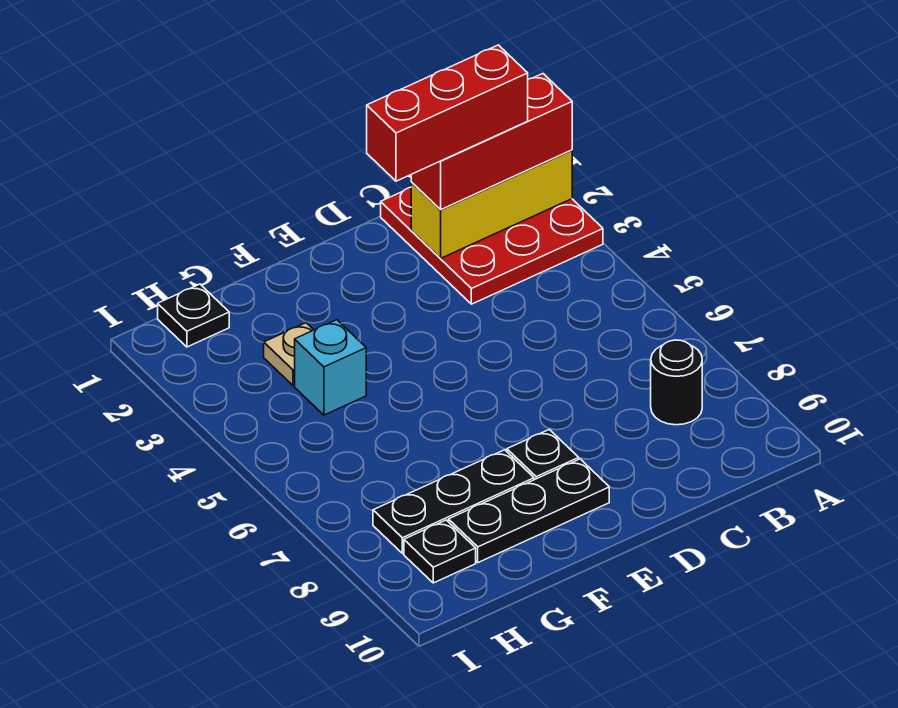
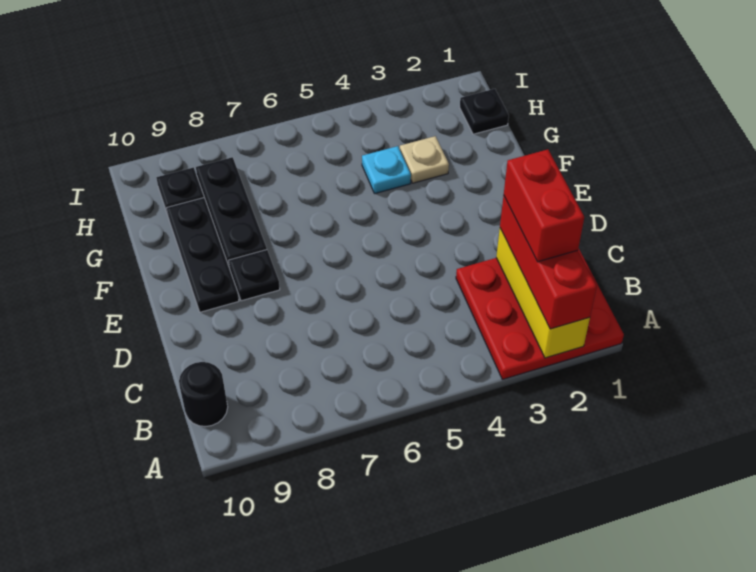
red brick B2:D2 level 4 -> red brick B2:C2 level 4
black round brick B8 level 1 -> black round brick B10 level 1
cyan brick G4 level 1 -> cyan plate G4 level 1

